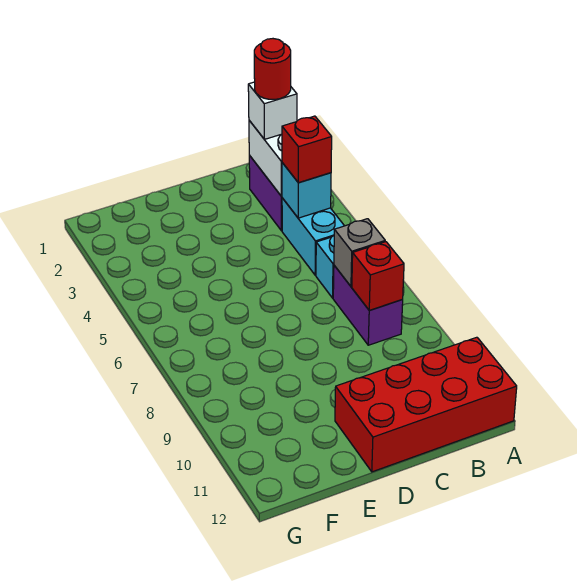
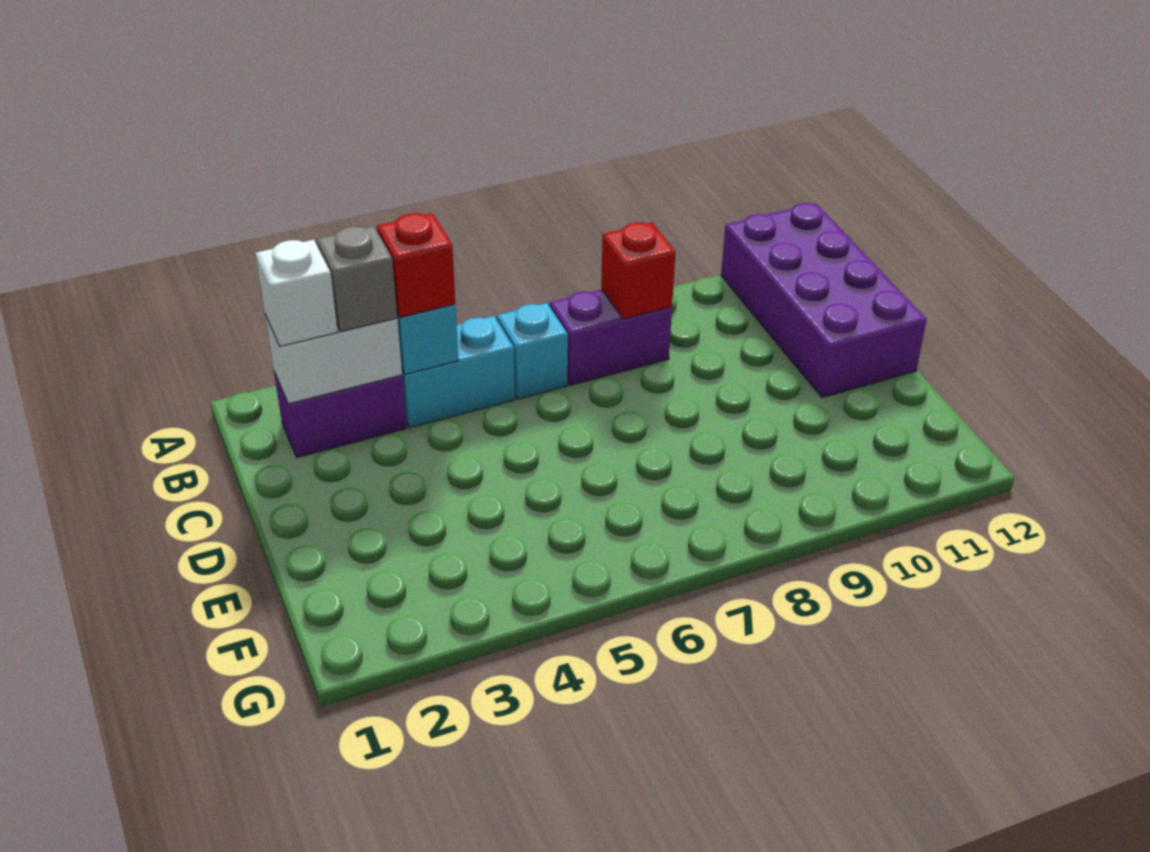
red brick A11:D12 level 1 -> purple brick A11:D12 level 1
red round brick B2 level 4 -> none
grey brick B7 level 2 -> grey brick B3 level 3

